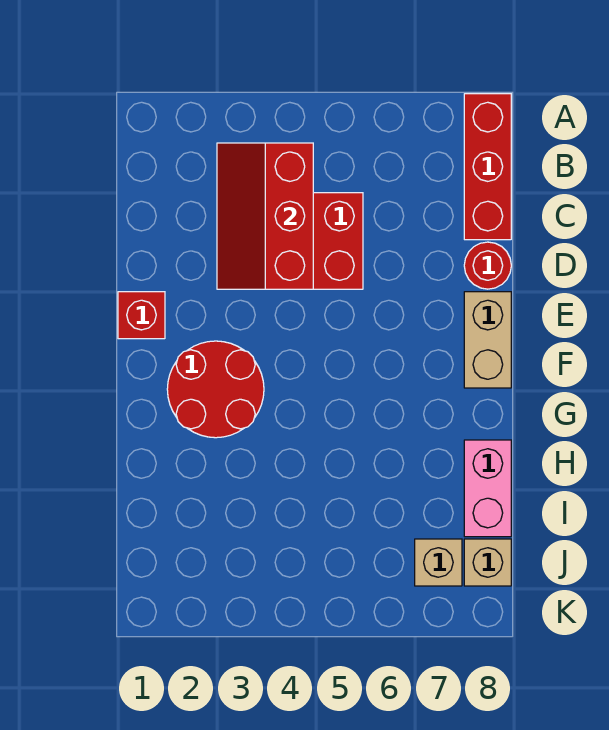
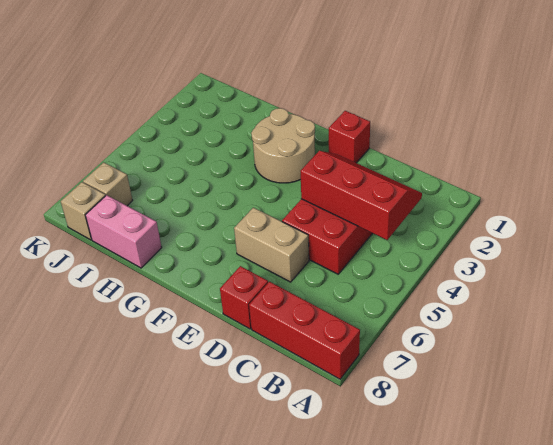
red round brick D8 level 1 -> red brick D8 level 1
tan brick E8:F8 level 1 -> tan brick D6:E6 level 1
red round brick F2:G3 level 1 -> tan round brick F2:G3 level 1

